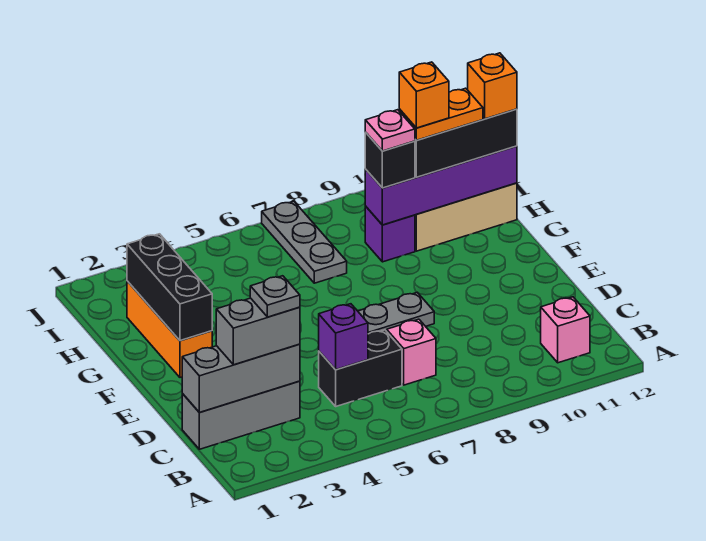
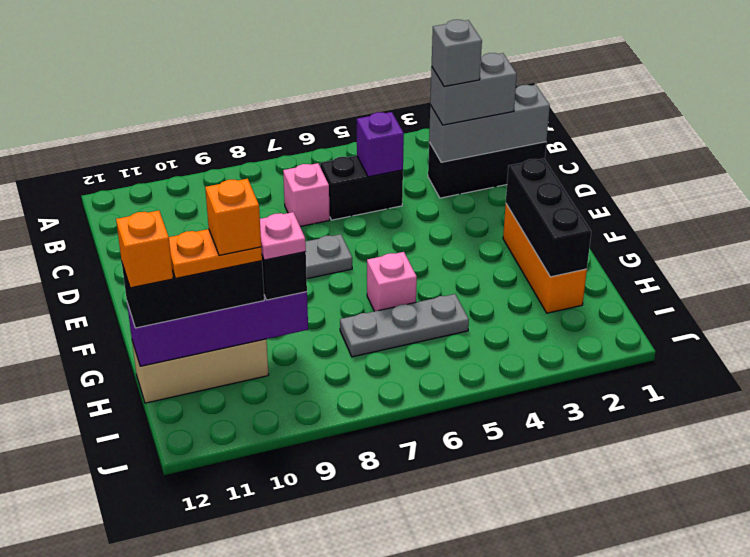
pink brick B11 level 1 -> pink brick G6 level 1
grey brick C1:C3 level 1 -> black brick C1:C3 level 1
grey plate C3 level 4 -> grey brick C3 level 4
grey plate H7:J7 level 1 -> grey plate H5:H7 level 1
purple brick H9 level 1 -> none

